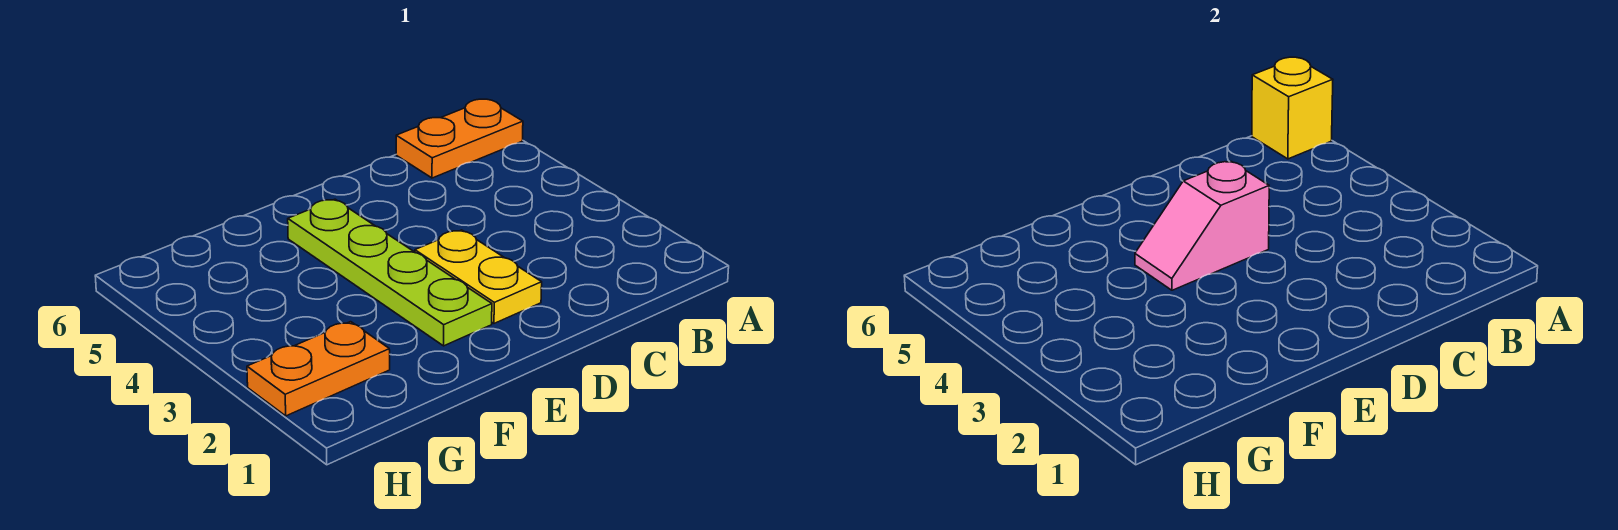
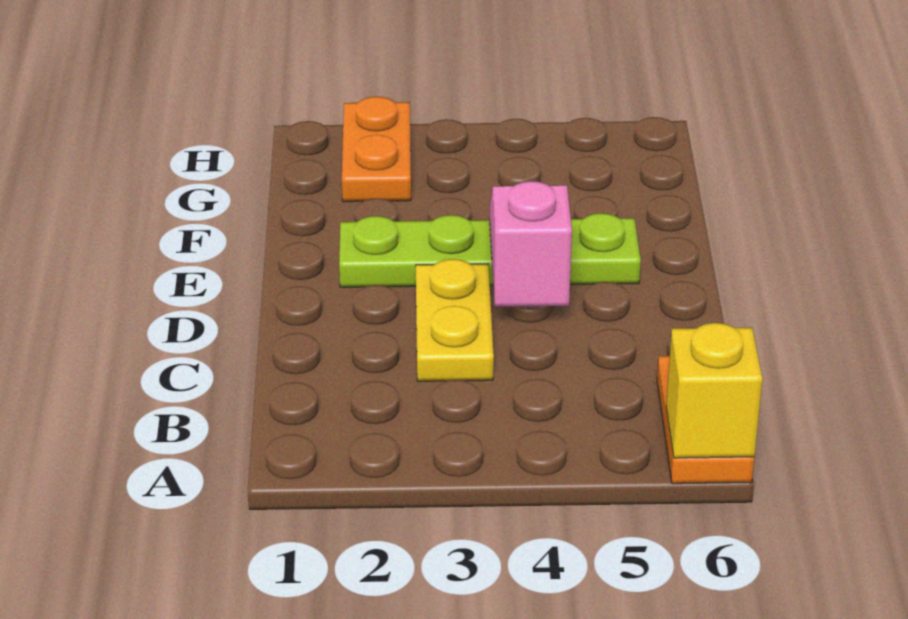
yellow plate D2:D3 level 1 -> yellow plate C3:D3 level 1

